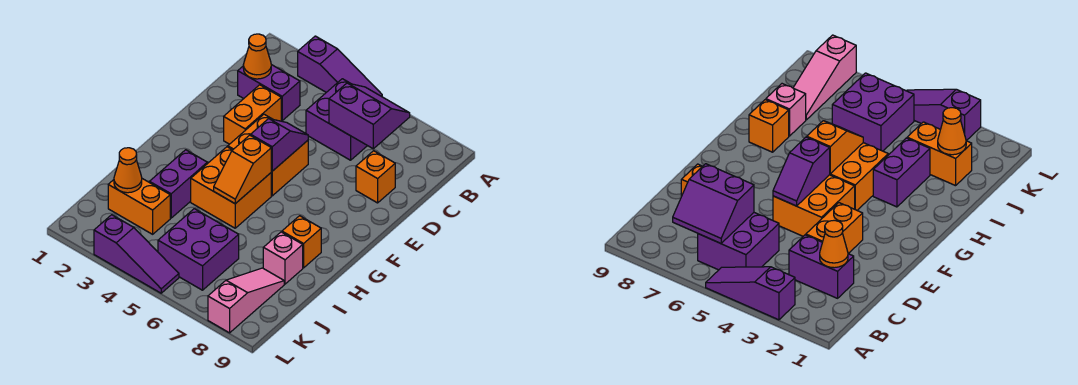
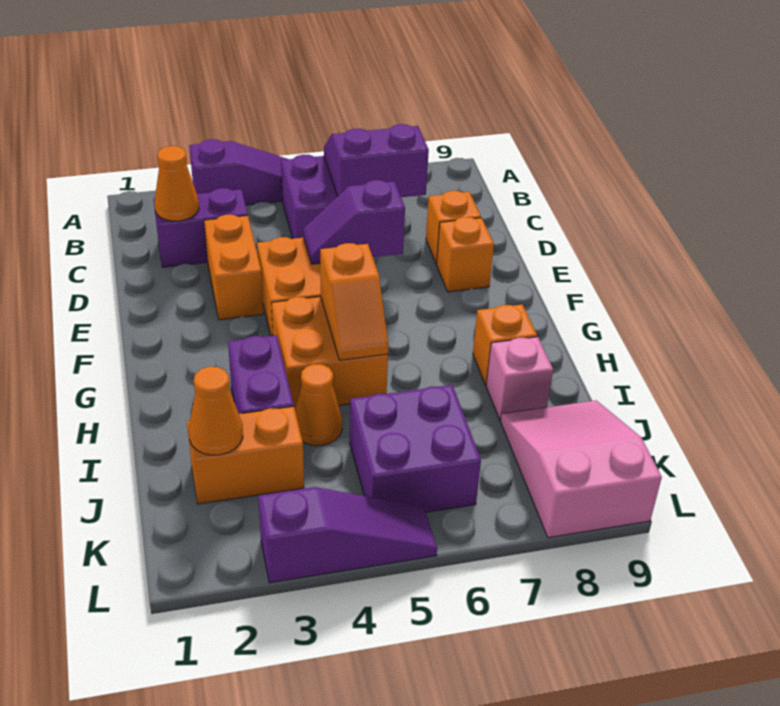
purple slope E5:F5 level 2 top F -> purple slope E5:E6 level 2 top 6
none -> orange brick E8 level 1
none -> orange cone I4 level 1
pink slope J8:L8 level 1 top L -> pink slope J8:L9 level 1 top L

